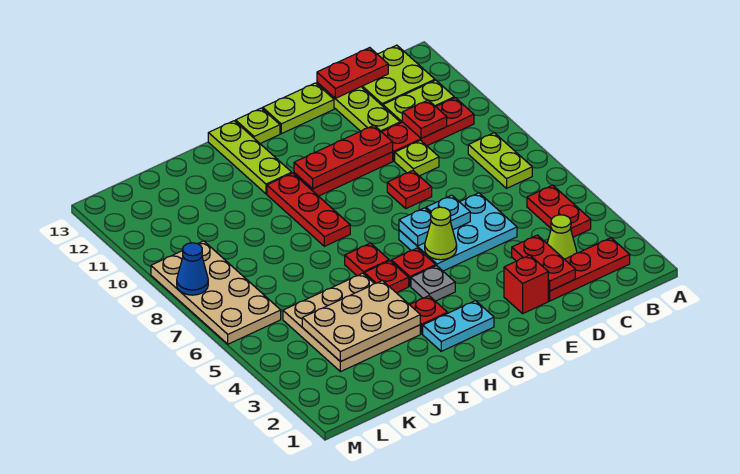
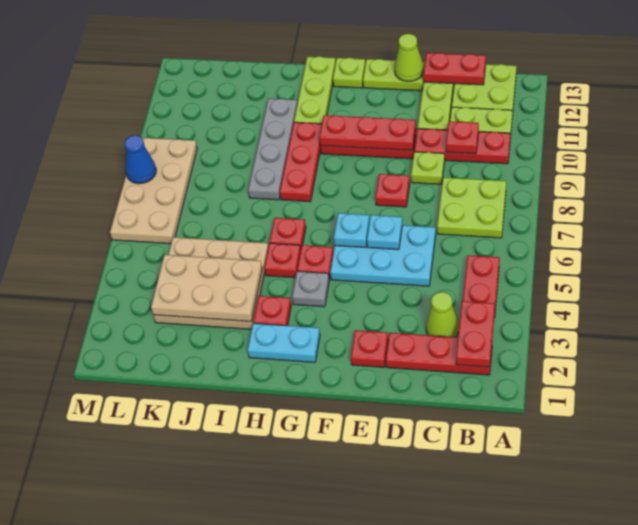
lime plate B7:B8 level 1 -> lime plate B7:C8 level 1
red plate D2:D3 level 2 -> red plate B2:B3 level 2
red brick E2 level 1 -> red plate E2 level 1
lime cone F5 level 2 -> lime cone E13 level 2
none -> grey plate I8:I11 level 1

